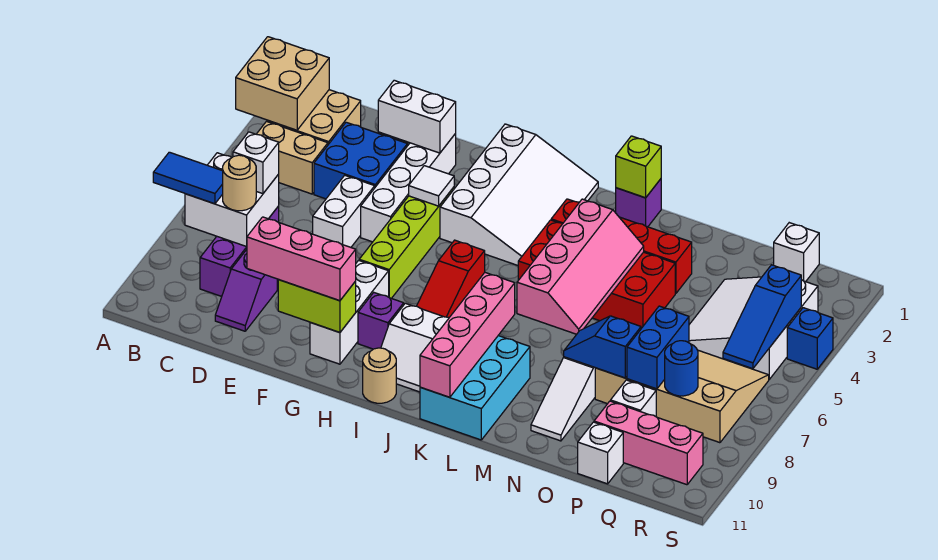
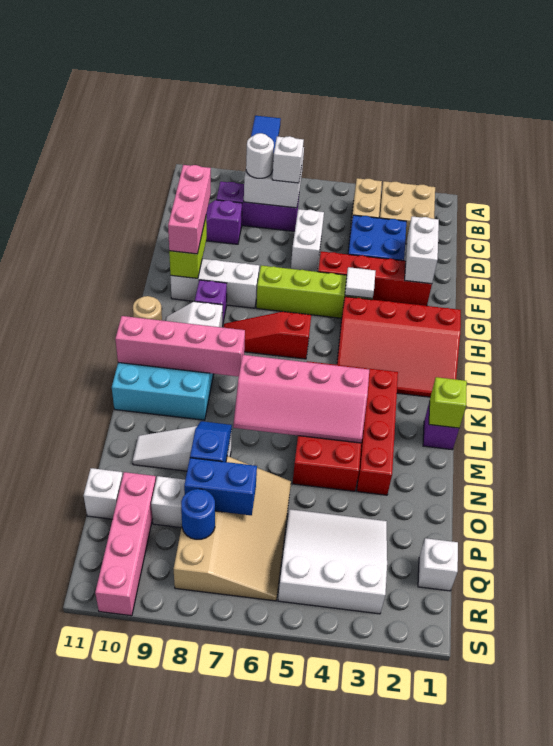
tan brick A2:B3 level 2 -> none
tan round brick C8 level 3 -> white round brick C8 level 3
white brick E5:E6 level 1 -> white brick D6:E6 level 1
white brick F2:F5 level 1 -> red brick F2:F5 level 1
white slope H1:J4 level 1 top H -> red slope H1:J4 level 1 top H
pink brick P10:R10 level 1 -> pink brick P10:S10 level 1
blue slope R4:R6 level 2 top 4 -> none
blue brick S4 level 1 -> none

